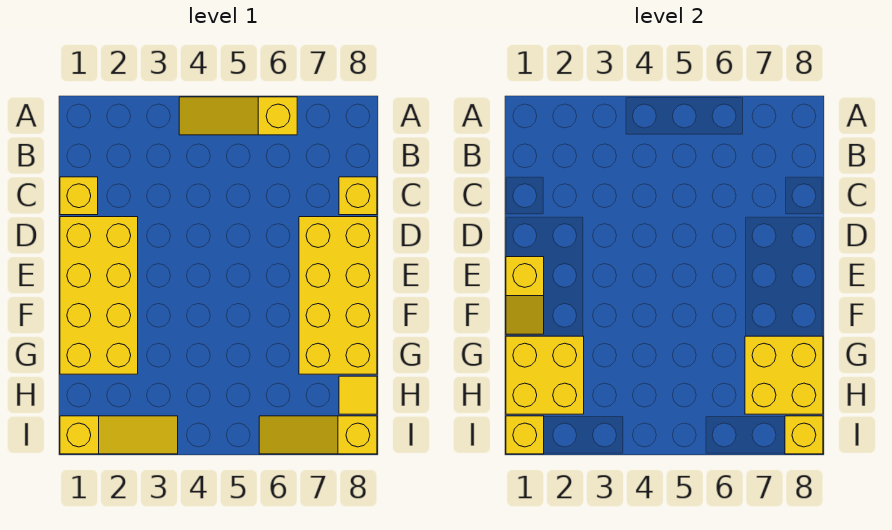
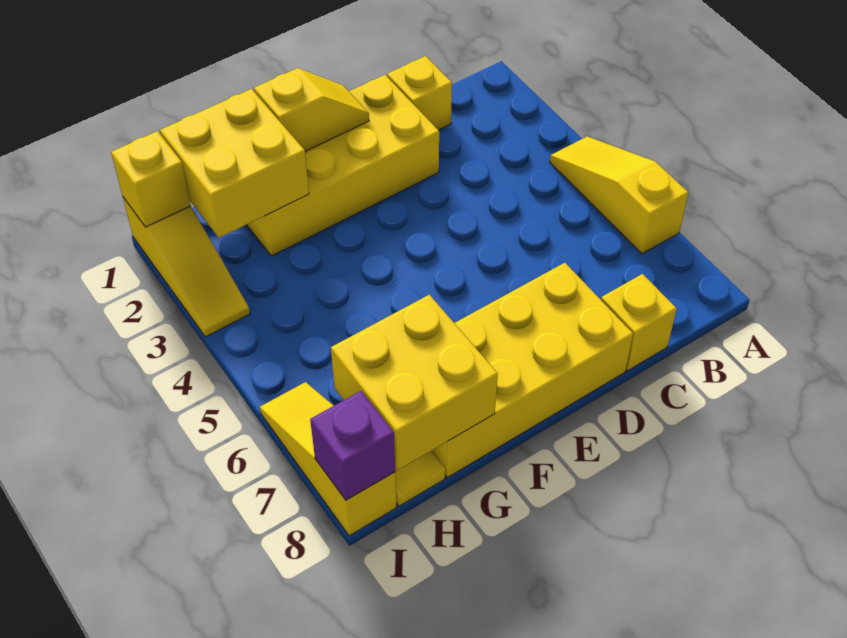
yellow slope E1:F1 level 2 top E -> yellow slope E1:F1 level 2 top F
yellow brick I8 level 2 -> purple brick I8 level 2

